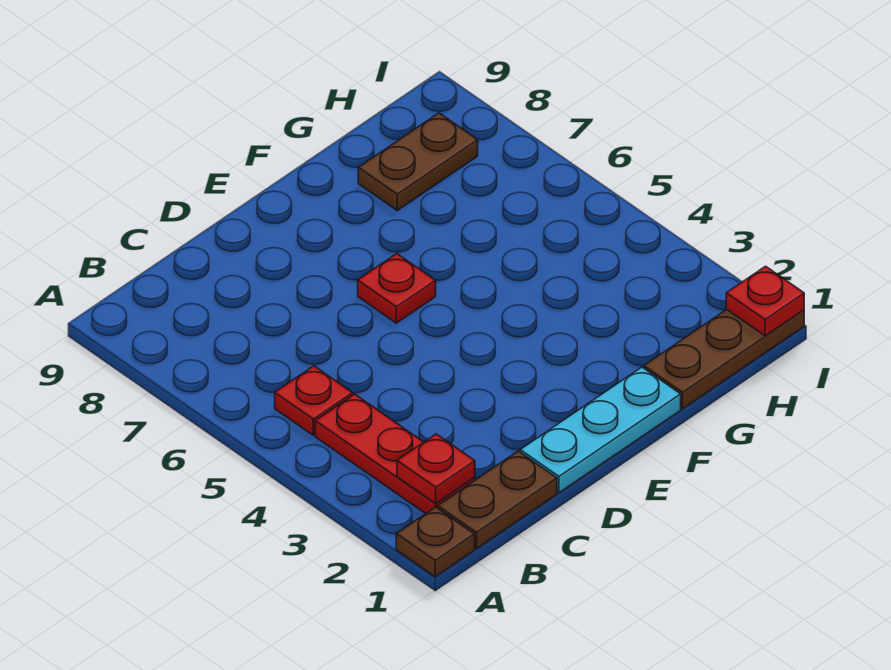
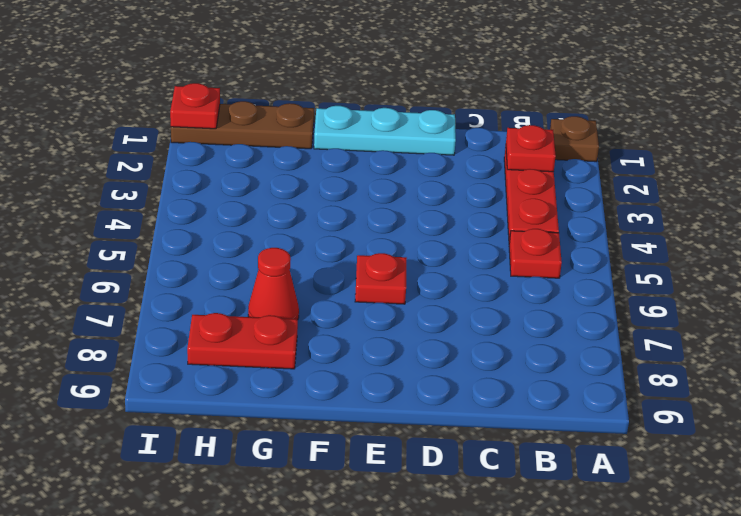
brown plate B1:C1 level 1 -> none
none -> red cone G7 level 1
brown plate G8:H8 level 1 -> red plate G8:H8 level 1

